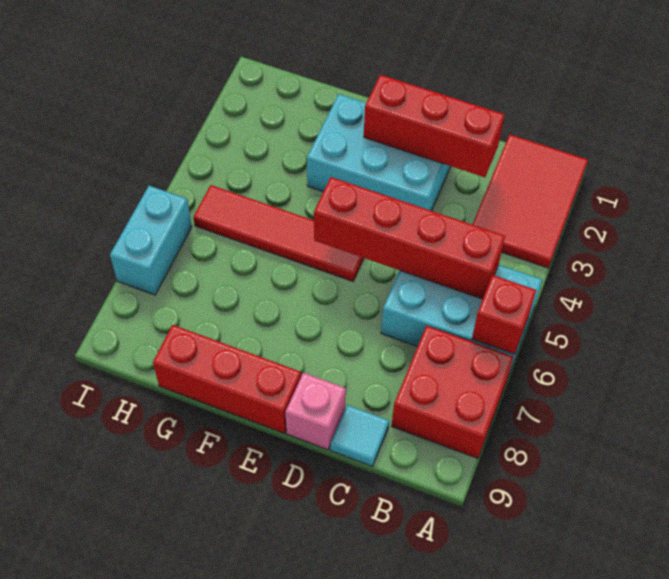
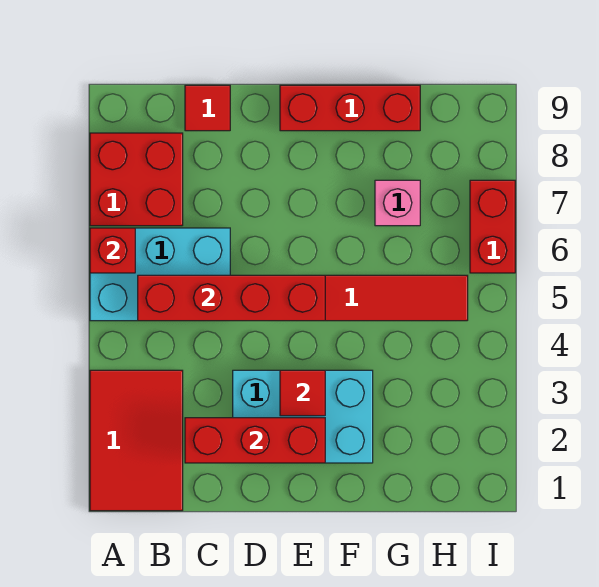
cyan tile C9 level 1 -> red tile C9 level 1
pink brick D9 level 1 -> pink brick G7 level 1
none -> red tile E3 level 2
cyan brick I6:I7 level 1 -> red brick I6:I7 level 1

